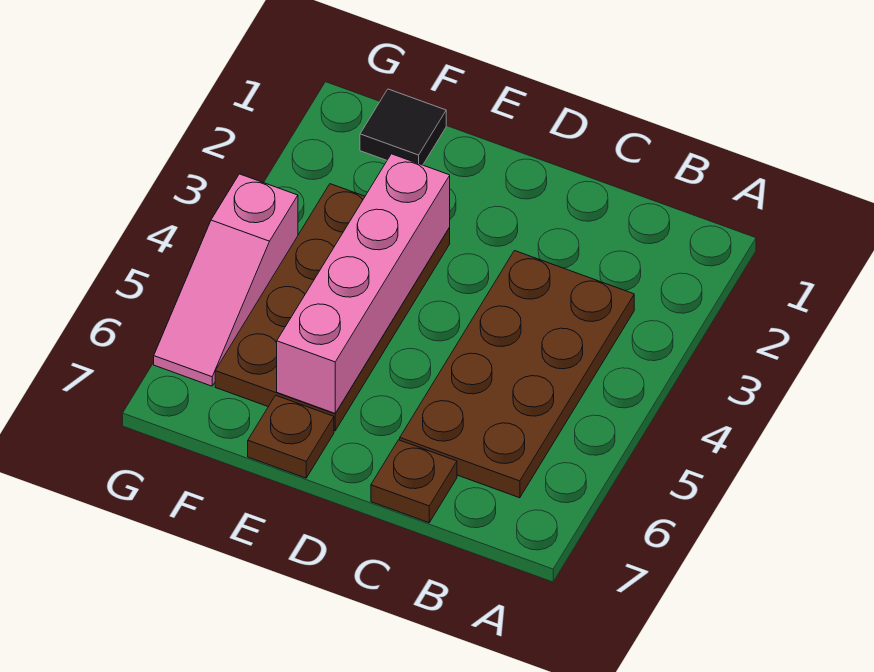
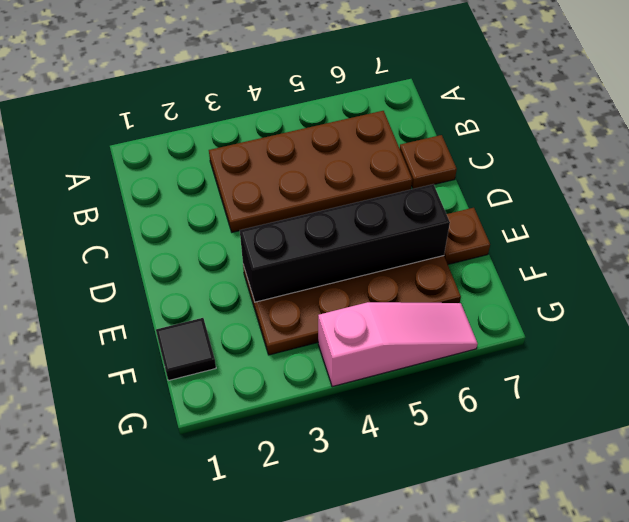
pink brick E3:E6 level 2 -> black brick E3:E6 level 2

